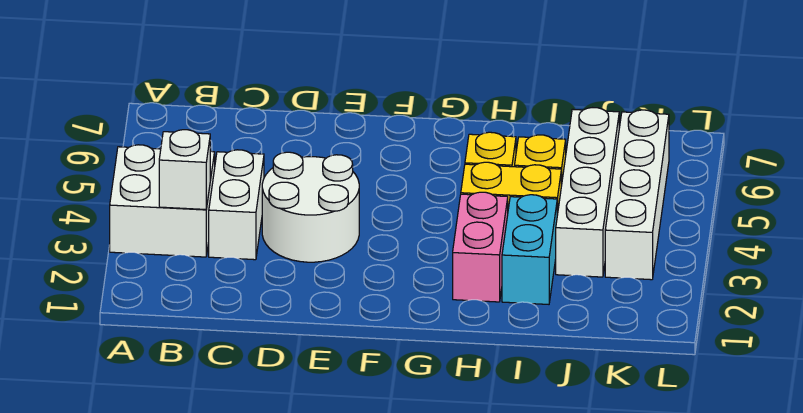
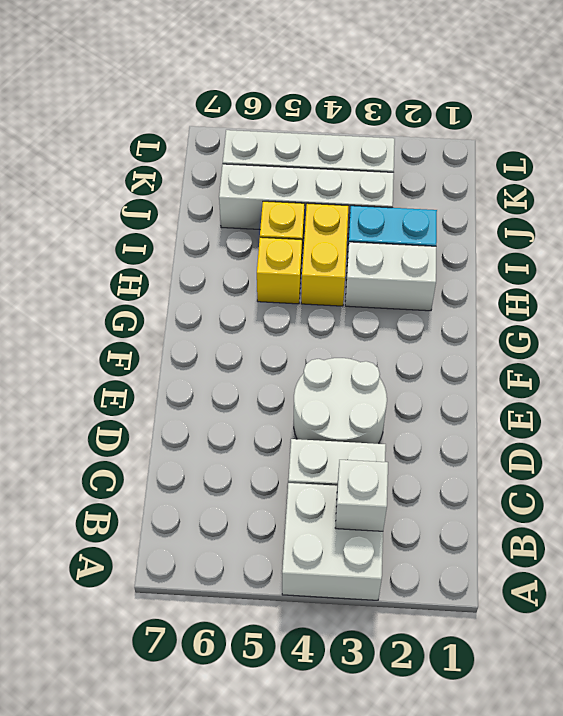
pink brick H2:H3 level 1 -> white brick H2:H3 level 1

